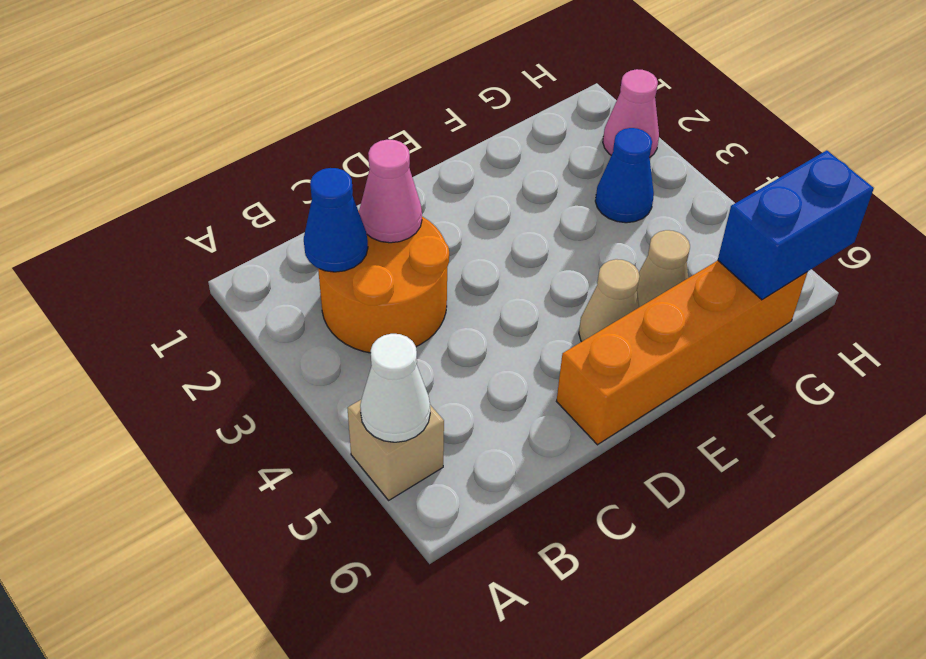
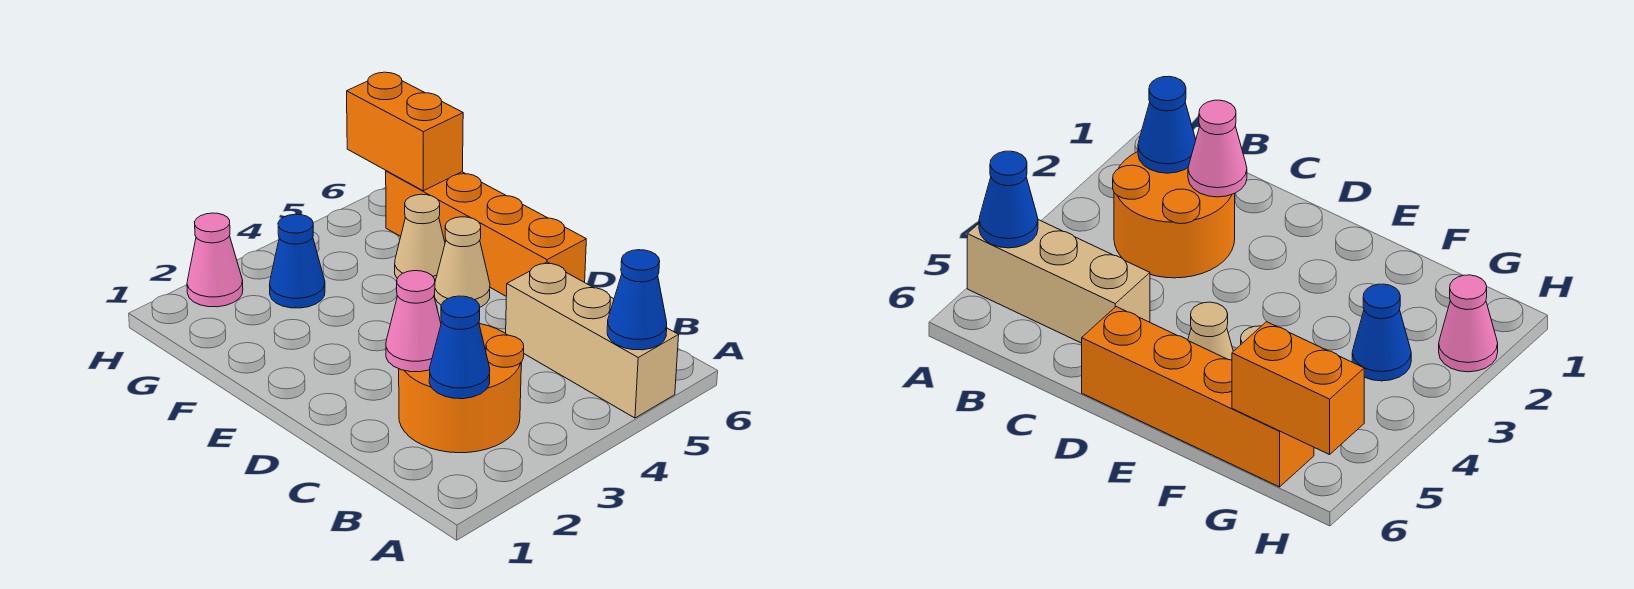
tan brick A5 level 1 -> tan brick A5:C5 level 1
white cone A5 level 2 -> blue cone A5 level 2
blue brick G6:H6 level 2 -> orange brick G6:H6 level 2

